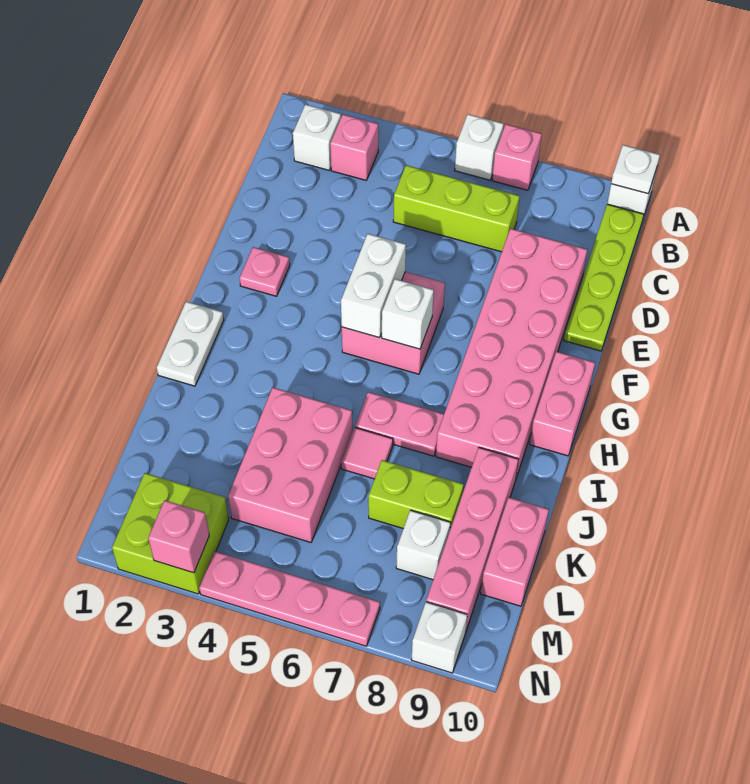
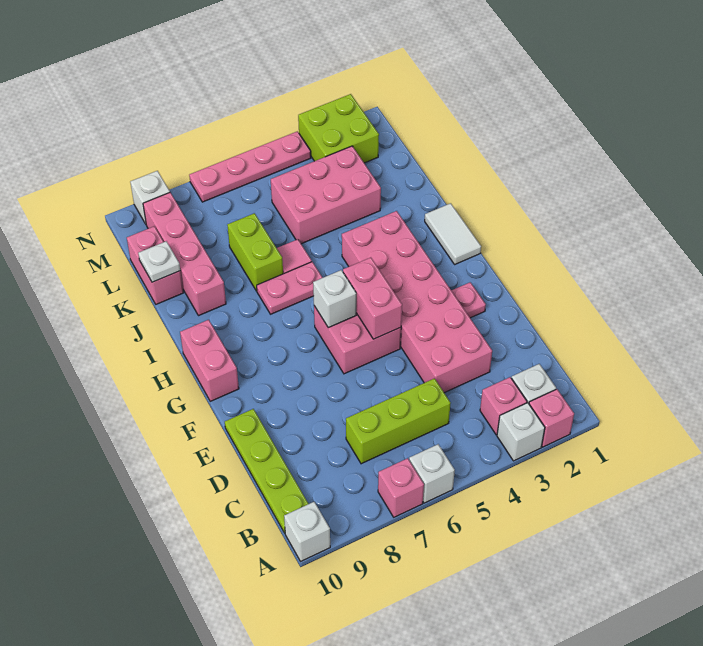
white plate A10 level 2 -> white plate K10 level 2
pink brick D8:I9 level 1 -> pink brick D3:I4 level 1
white brick F5:G5 level 2 -> pink brick F5:G5 level 2
white plate H1:I1 level 1 -> white tile H1:I1 level 1
pink brick J4:L5 level 1 -> pink brick K3:L5 level 1
lime brick K7:K8 level 1 -> lime brick J7:K7 level 1
white brick L8 level 1 -> white brick A3 level 1
pink brick N3 level 2 -> pink brick A2 level 1

